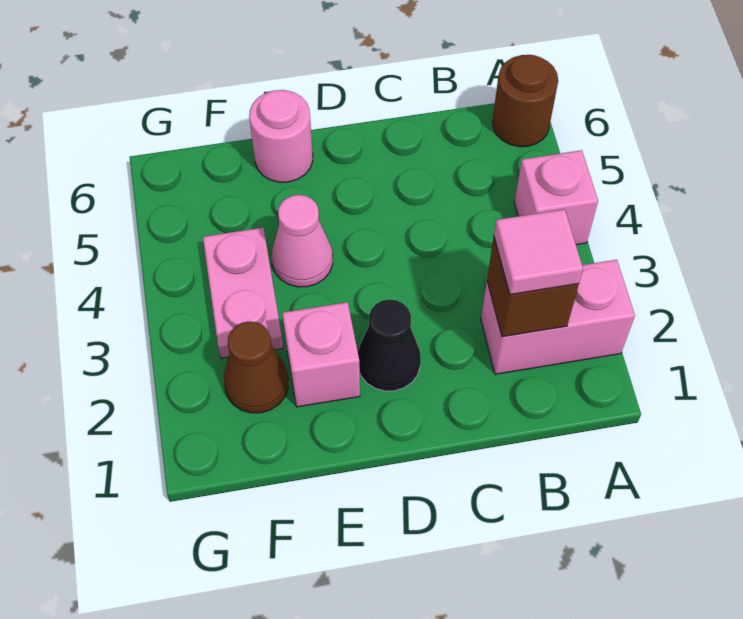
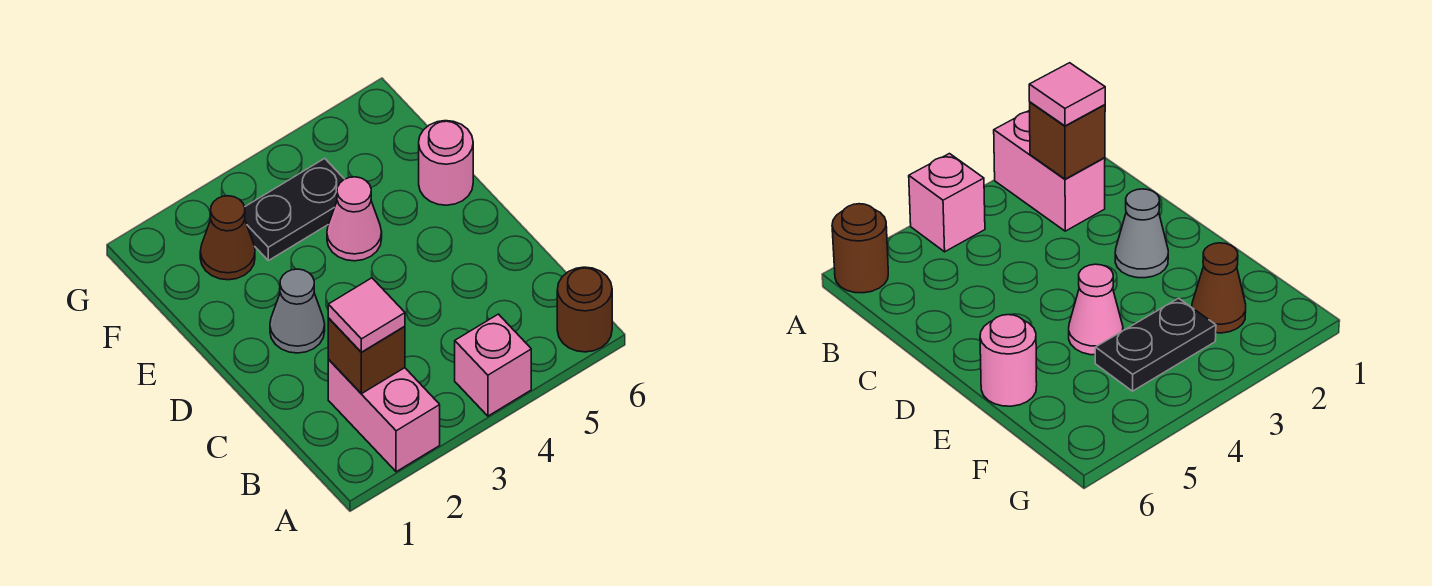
black cone D2 level 1 -> grey cone D2 level 1
pink brick E2 level 1 -> none
pink plate F3:F4 level 1 -> black plate F3:F4 level 1

